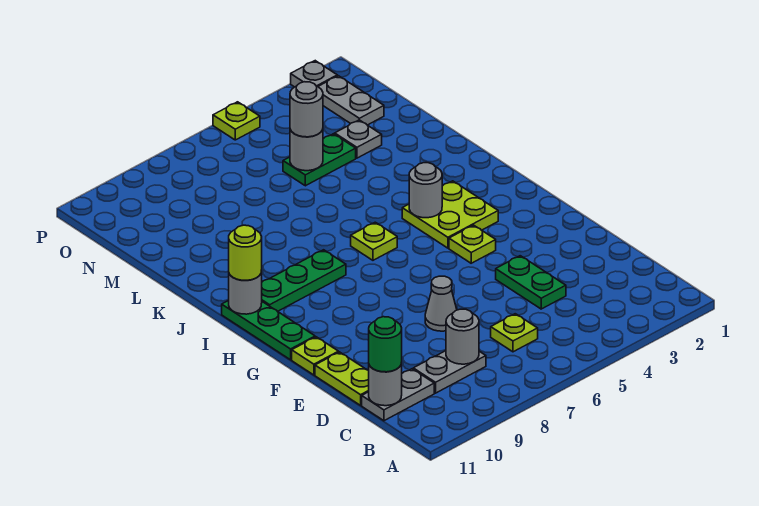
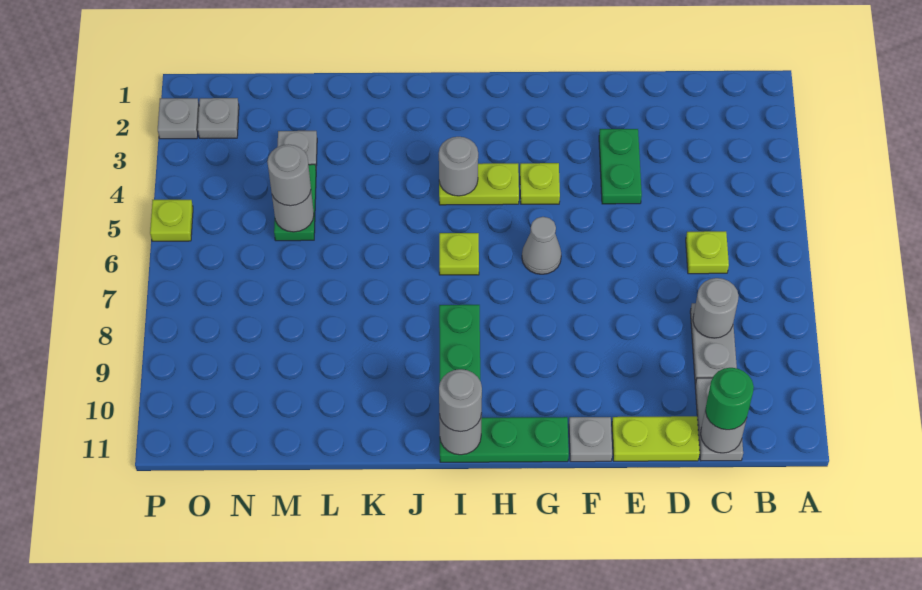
green plate D4:E4 level 1 -> green plate E3:E4 level 1
grey cone E7 level 1 -> grey cone G6 level 1
lime plate F11 level 1 -> grey plate F11 level 1
lime plate H3:I4 level 1 -> lime plate H4:I4 level 1
lime round brick I11 level 3 -> grey round brick I11 level 3
grey plate N2:O2 level 1 -> grey plate O2 level 1

